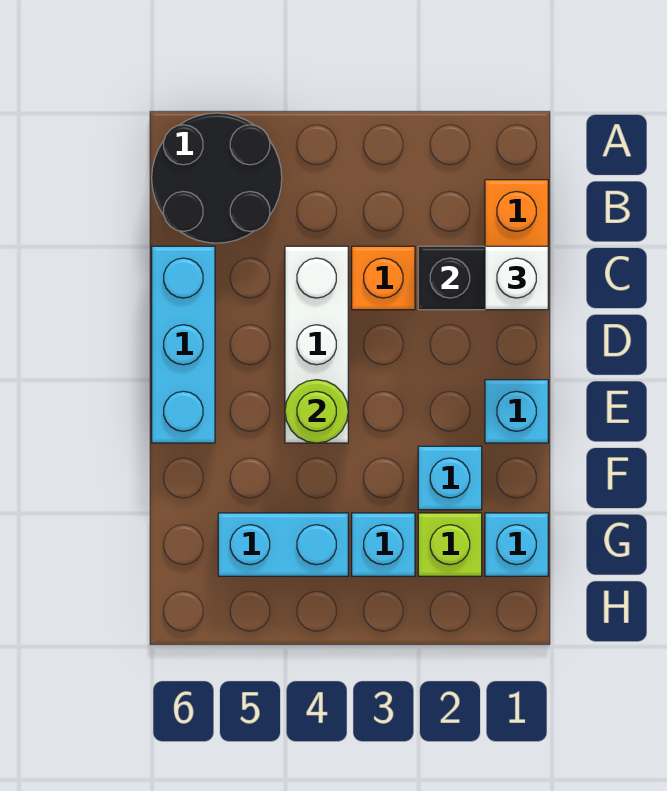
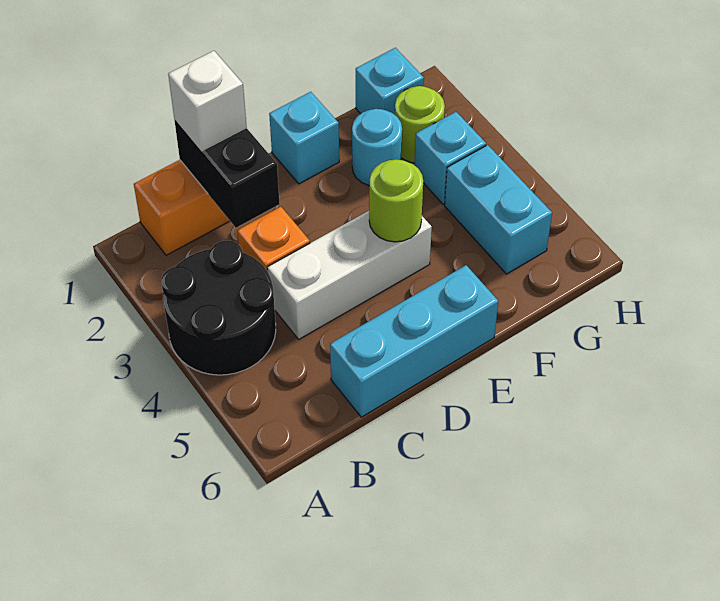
black round brick A5:B6 level 1 -> black round brick A3:B4 level 1
cyan brick F2 level 1 -> cyan round brick F2 level 1
lime brick G2 level 1 -> lime round brick G2 level 1

